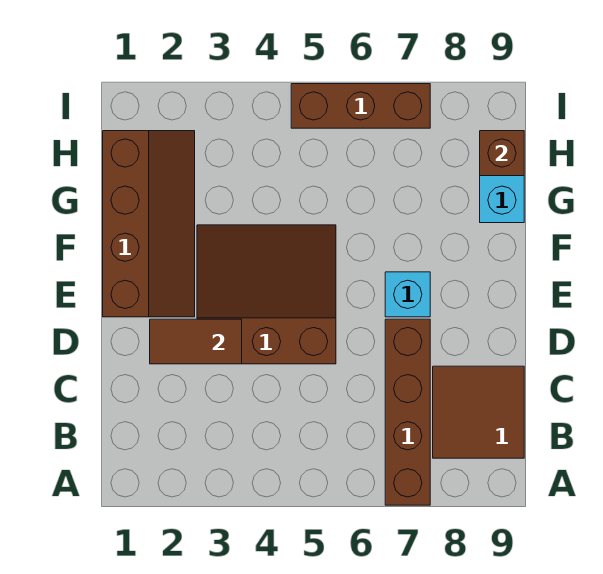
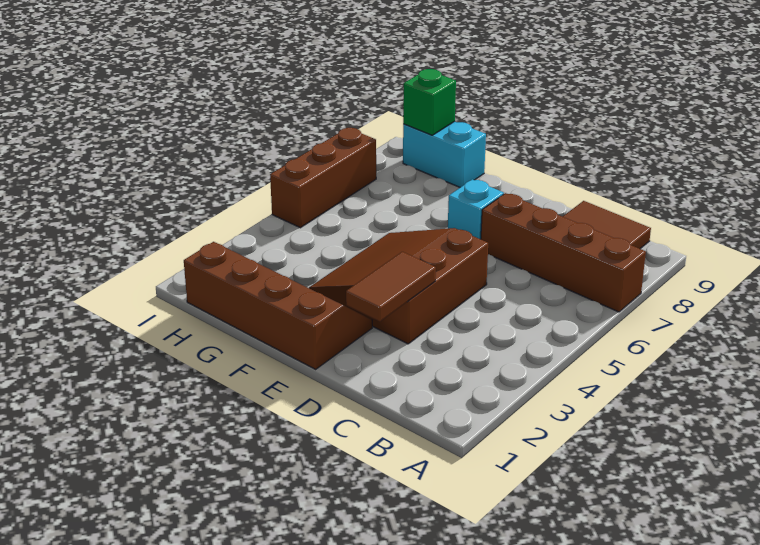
brown brick H9 level 2 -> green brick H9 level 2

